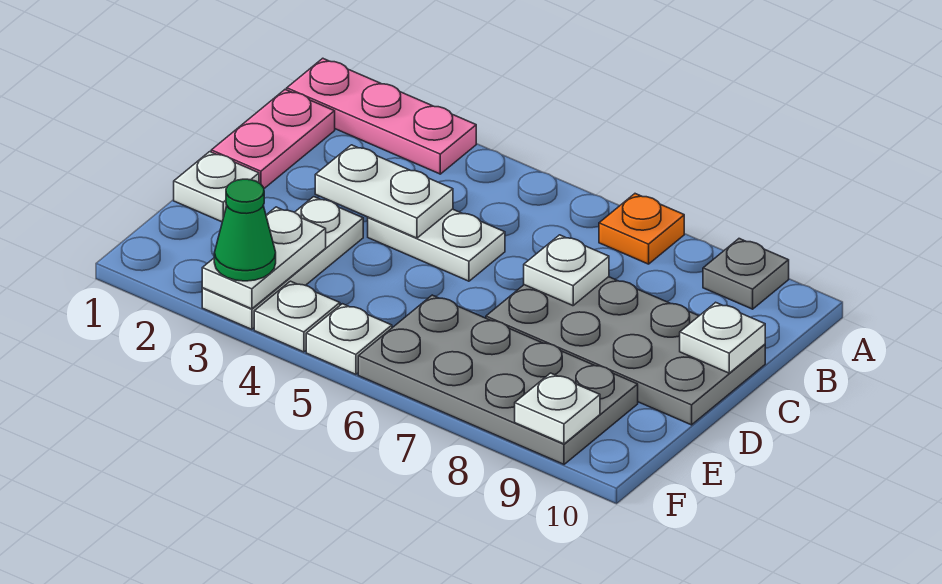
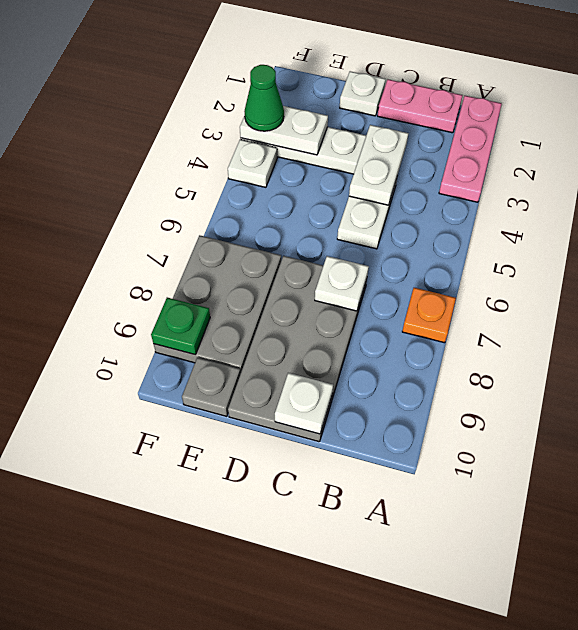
grey plate A9 level 1 -> grey plate E10 level 1
grey plate E6:F9 level 1 -> grey plate E7:F9 level 1
white plate F5 level 1 -> none
white plate F9 level 2 -> green plate F9 level 2

